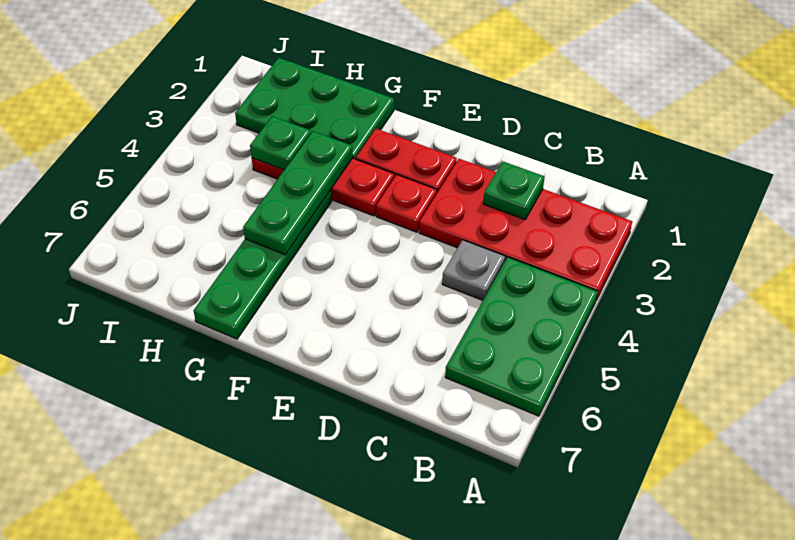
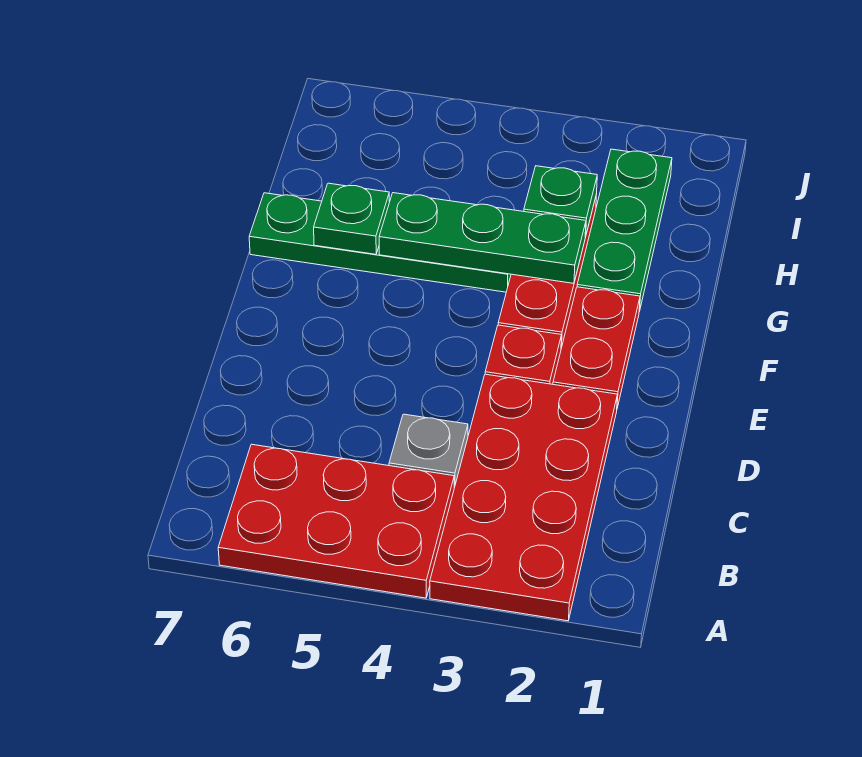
green plate A4:B6 level 1 -> red plate A4:B6 level 1
green plate C2 level 2 -> green plate G6 level 2
green plate G1:I2 level 1 -> green plate G2:I2 level 1

